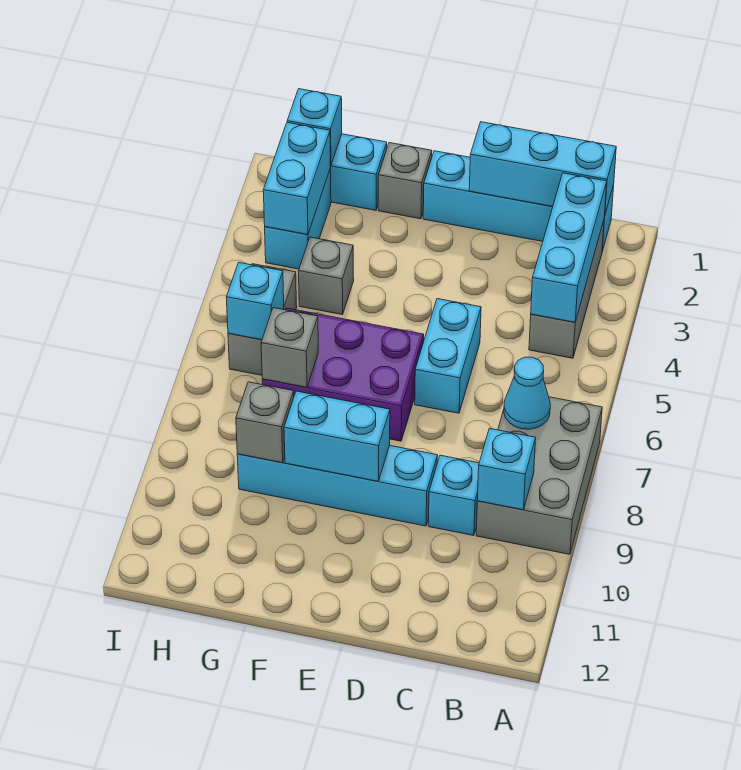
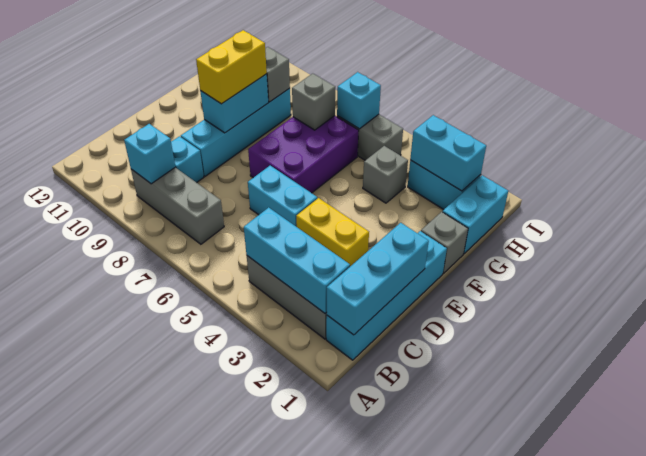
grey brick A7:B9 level 1 -> grey brick B7:B9 level 1
cyan cone B7 level 2 -> none
none -> yellow brick D3:D4 level 1
none -> yellow brick E9:F9 level 3
cyan brick H1 level 2 -> none

